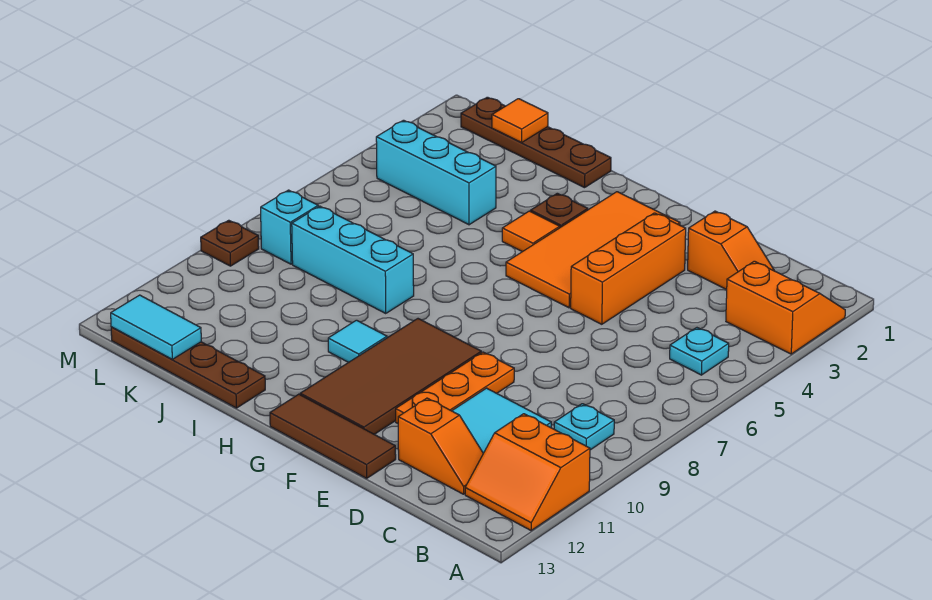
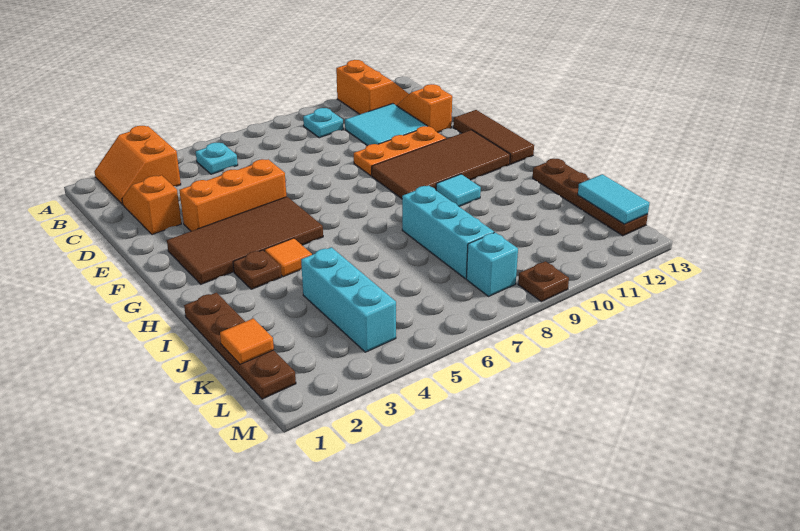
orange tile F2:G5 level 1 -> brown tile F2:G5 level 1

